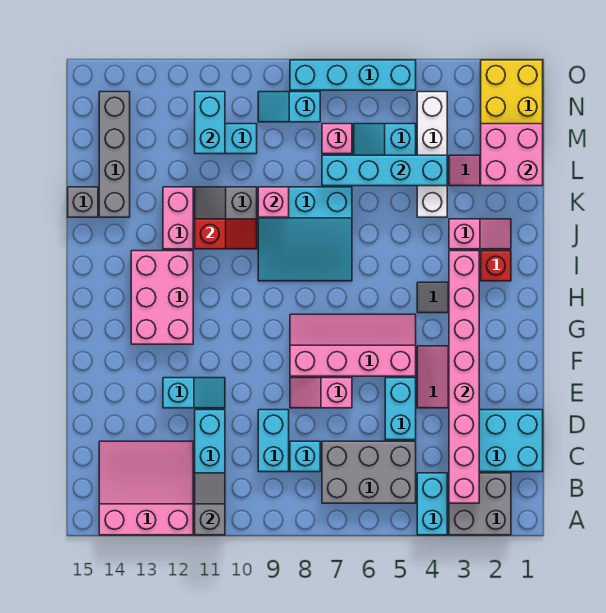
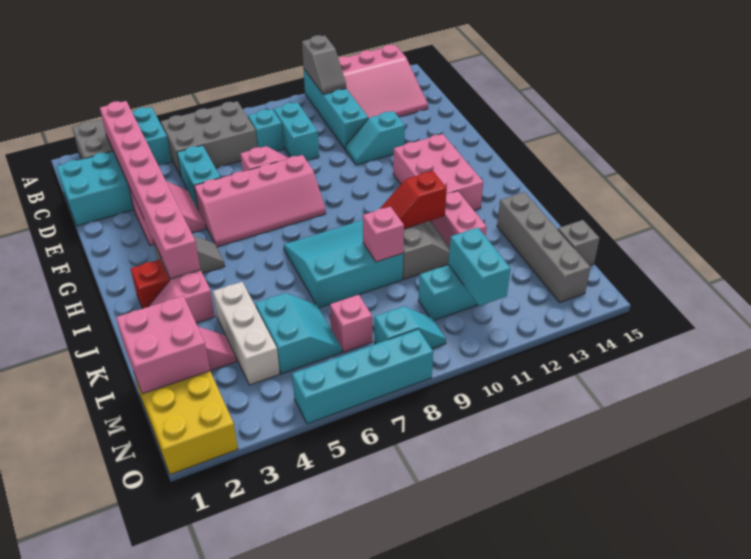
white brick K4:N4 level 1 -> white brick K4:M4 level 1
grey brick K15 level 1 -> grey brick M15 level 1
cyan brick L4:L7 level 2 -> none

